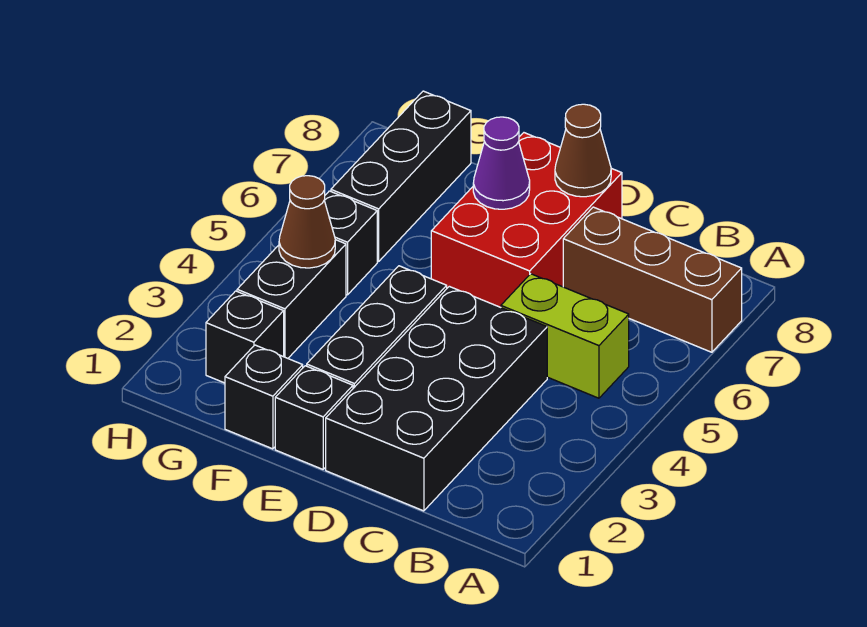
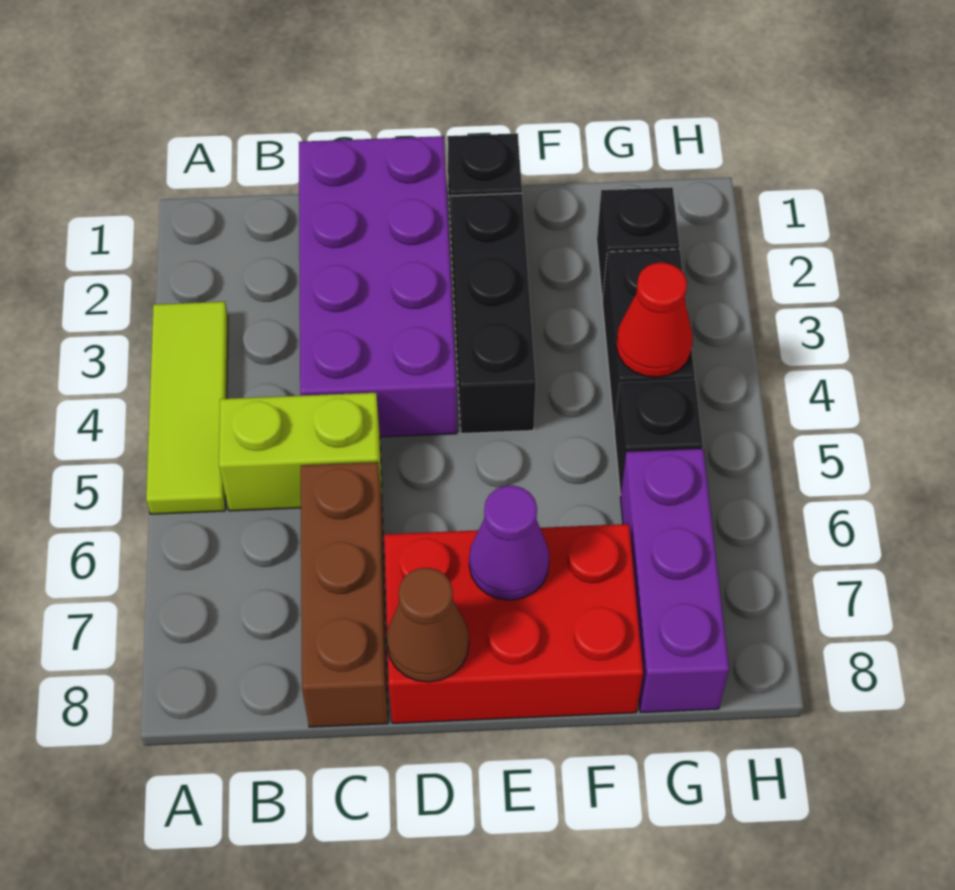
none -> lime tile A3:A5 level 1
brown brick A7:C7 level 1 -> brown brick C6:C8 level 1
black brick C1:D4 level 1 -> purple brick C1:D4 level 1
red brick D6:E8 level 1 -> red brick D7:F8 level 1
black brick F1 level 1 -> none
brown cone G4 level 2 -> red cone G4 level 2
black brick G6:G8 level 1 -> purple brick G6:G8 level 1

